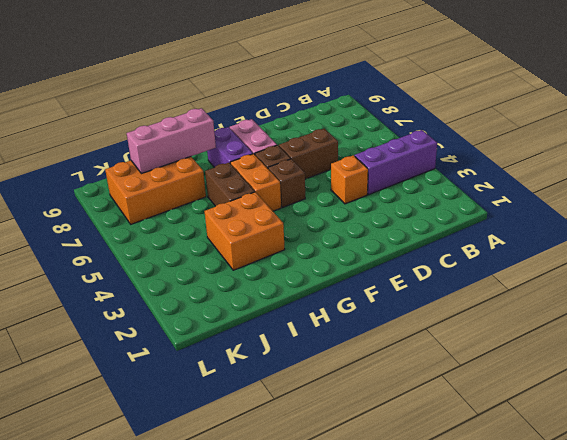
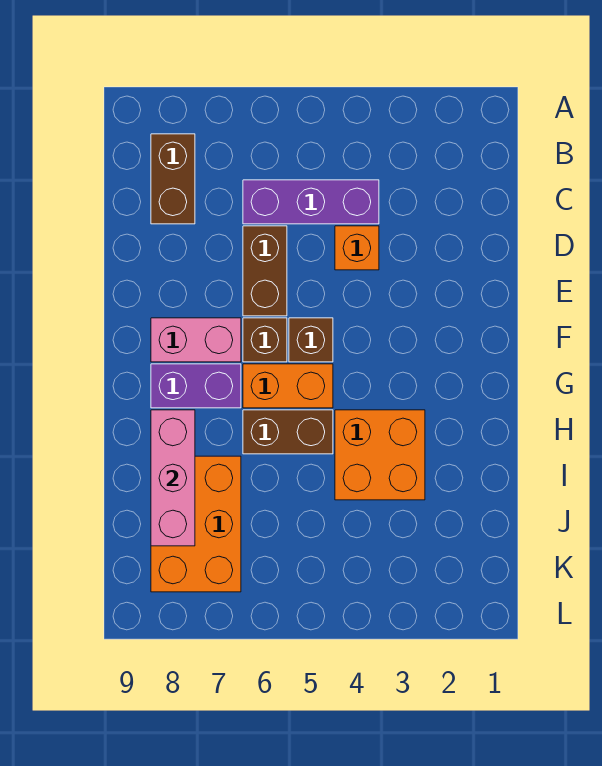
purple brick A4:C4 level 1 -> purple brick C4:C6 level 1
none -> brown brick B8:C8 level 1

